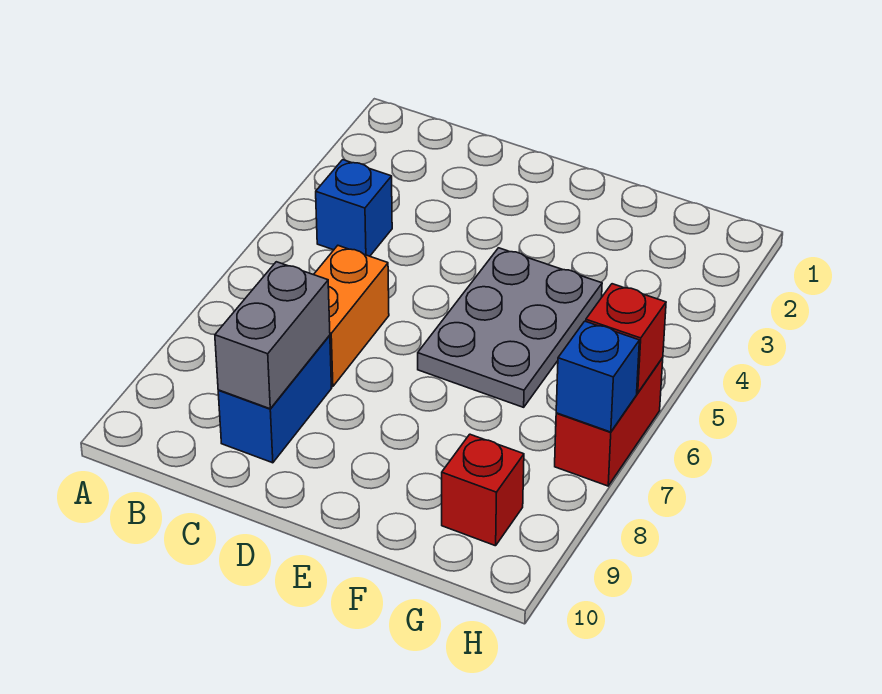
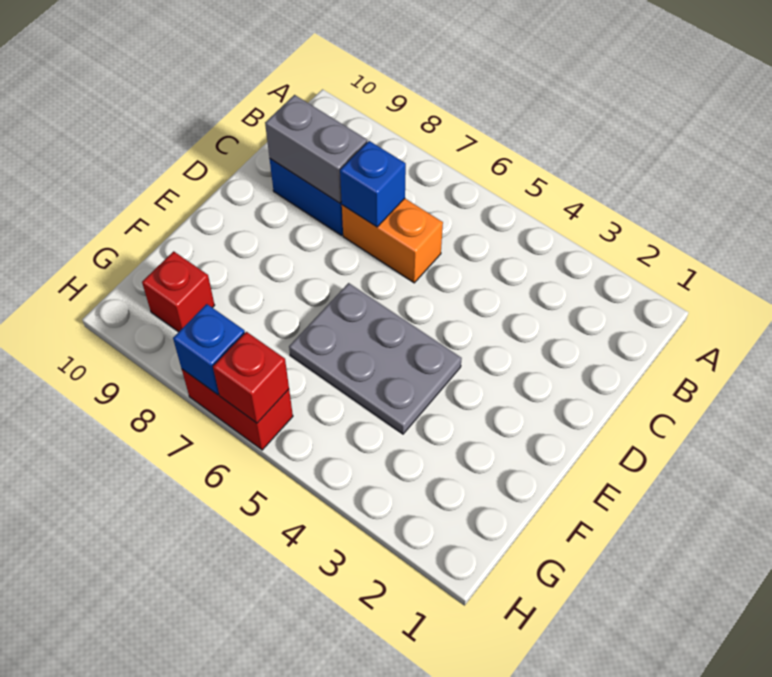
blue brick B4 level 1 -> blue brick C7 level 2

